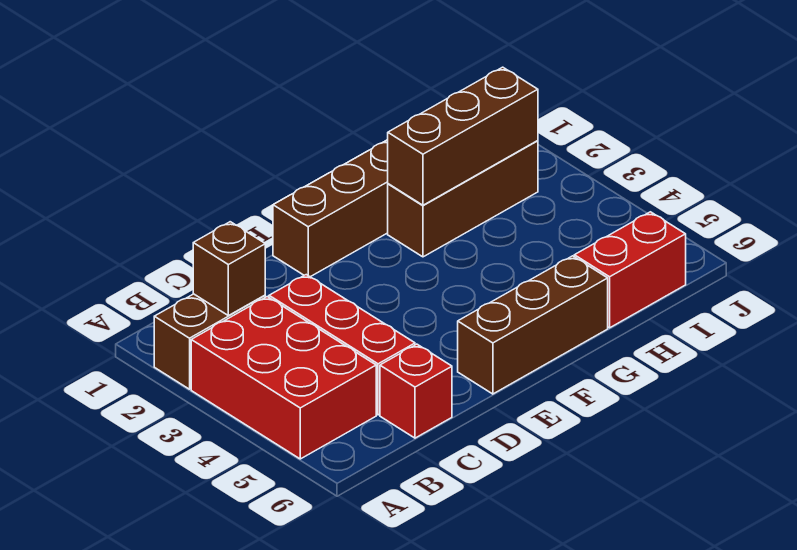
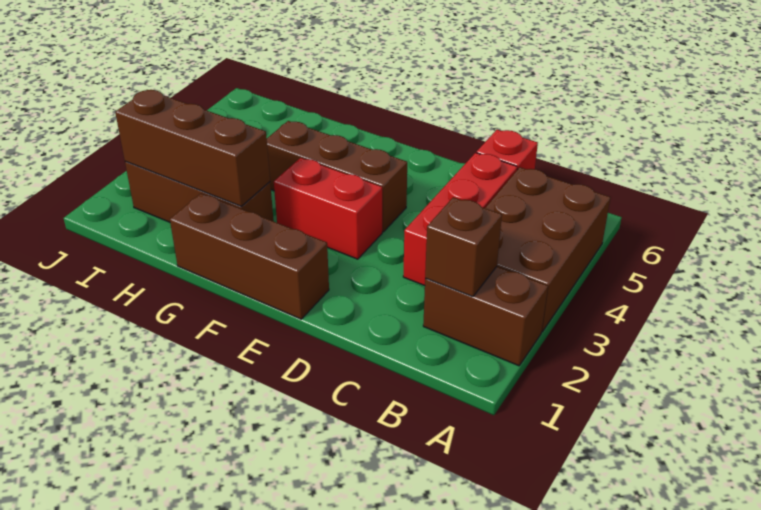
red brick A3:B5 level 1 -> brown brick A3:B5 level 1
brown brick E6:G6 level 1 -> brown brick E4:G4 level 1
red brick H6:I6 level 1 -> red brick E3:F3 level 1

